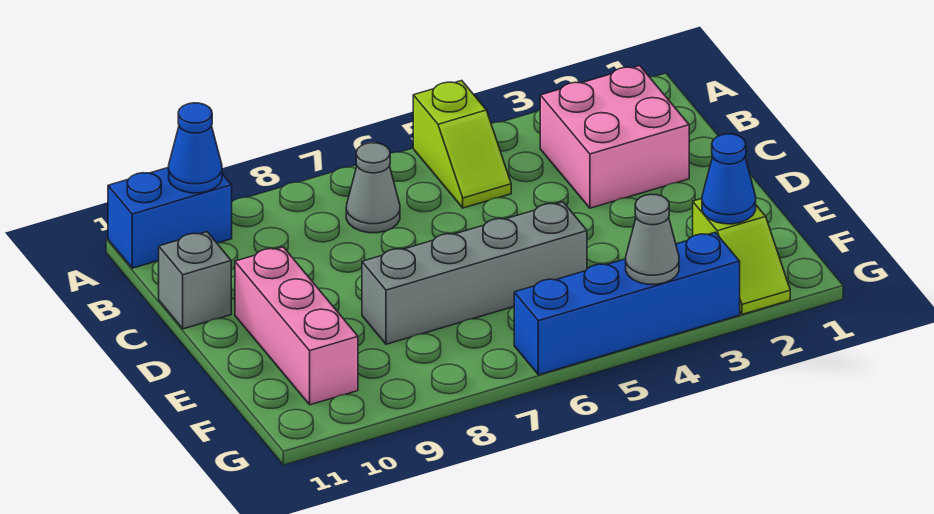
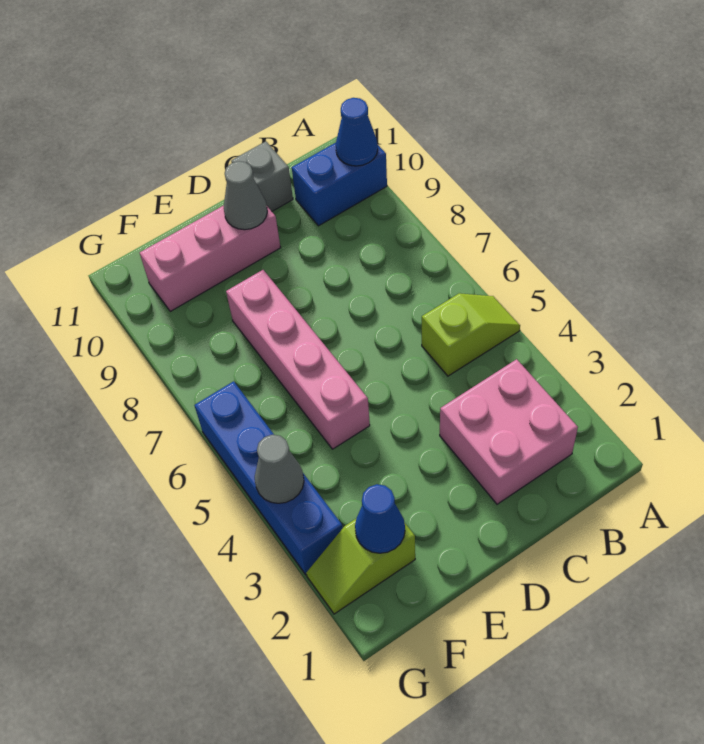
lime slope A5:B5 level 1 top A -> lime slope A5:B5 level 1 top B
blue brick A10:A11 level 1 -> blue brick A10:B10 level 1
grey cone B7 level 1 -> grey cone D10 level 2
grey brick E5:E8 level 1 -> pink brick E5:E8 level 1

